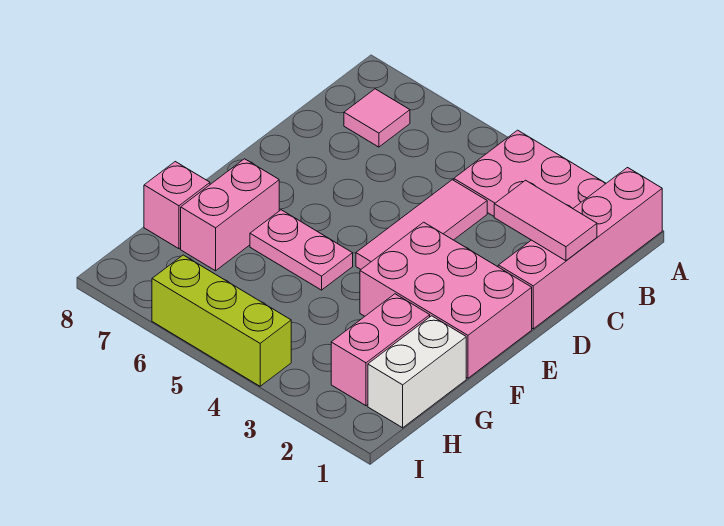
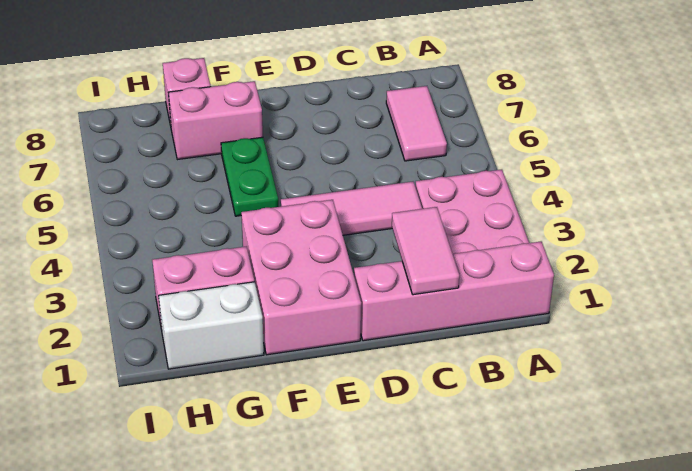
pink tile B7 level 1 -> pink tile B6:B7 level 1
pink plate F5:F6 level 1 -> green plate F5:F6 level 1
lime brick I4:I6 level 1 -> none

